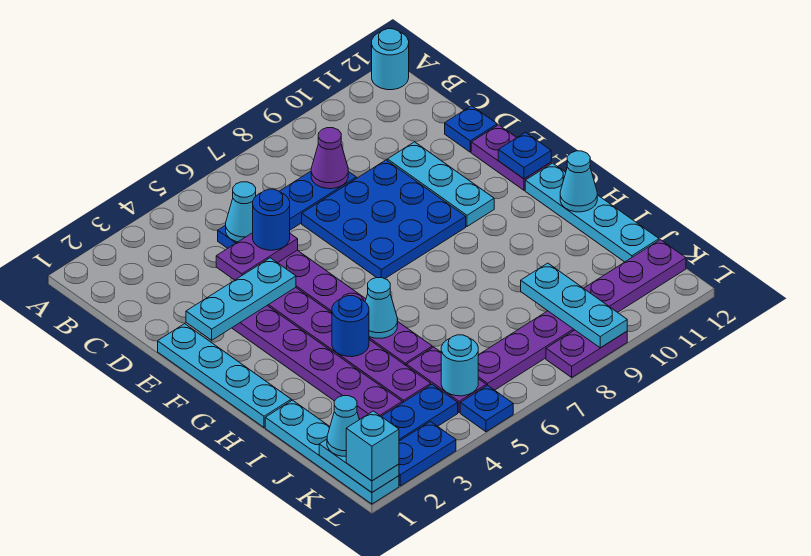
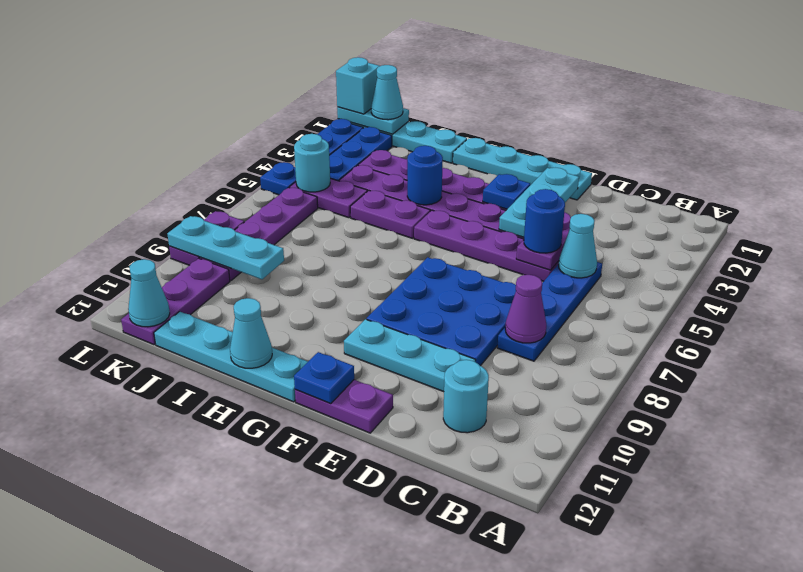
cyan round brick A12 level 1 -> cyan round brick C11 level 1
blue plate D12 level 1 -> blue plate F3 level 2
cyan cone H5 level 2 -> cyan cone K12 level 2

